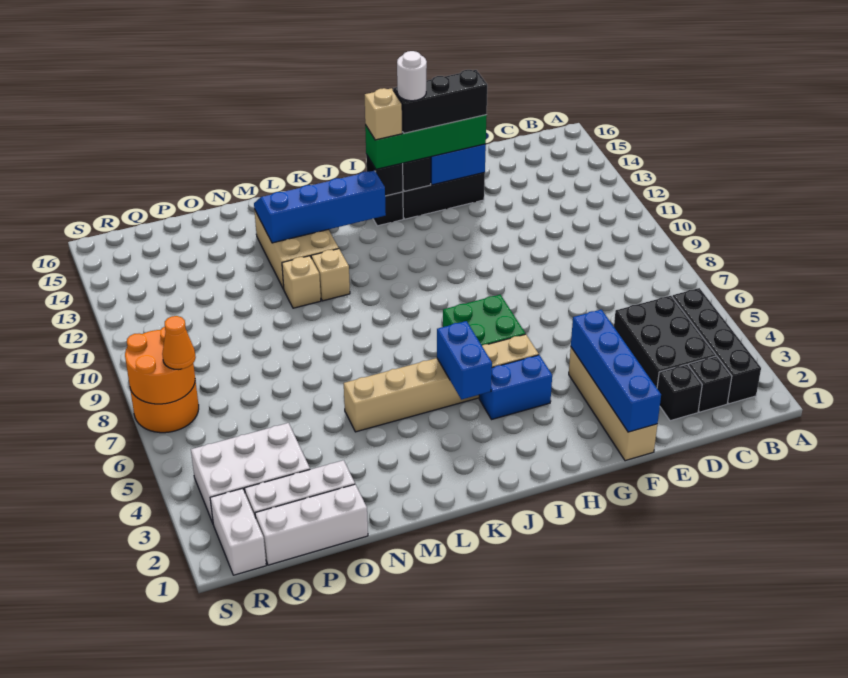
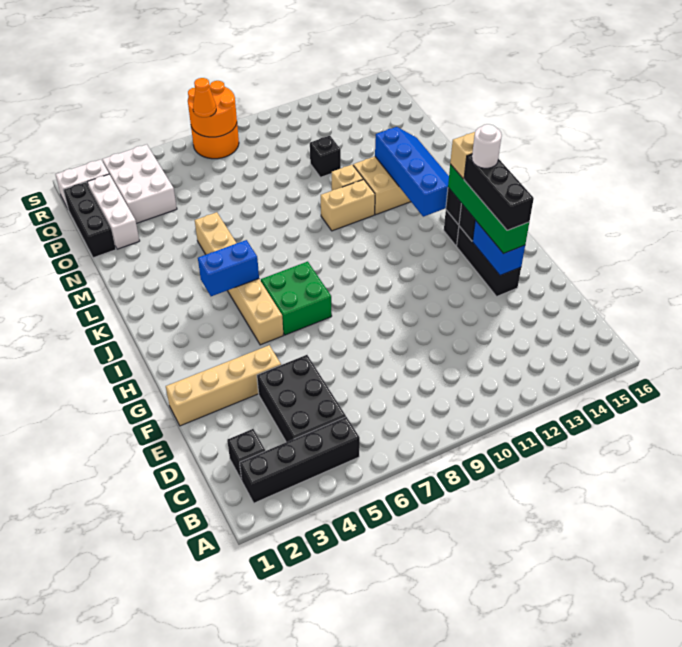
black brick C3:D5 level 1 -> black brick C4:E5 level 1
black brick D2 level 1 -> black brick O11 level 1
blue brick F1:F4 level 2 -> none
blue brick H4:I4 level 1 -> none
tan brick L11 level 1 -> tan brick L10:L11 level 1
white brick O1:Q1 level 1 -> black brick O1:Q1 level 1

